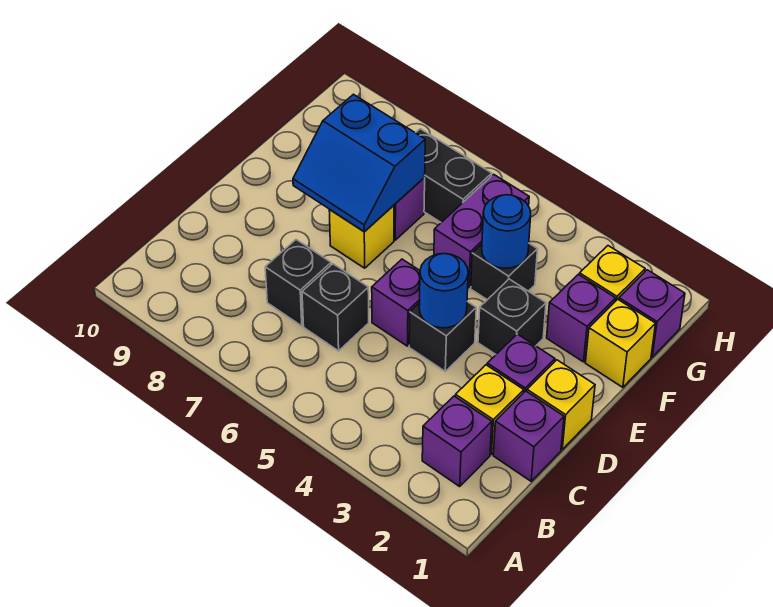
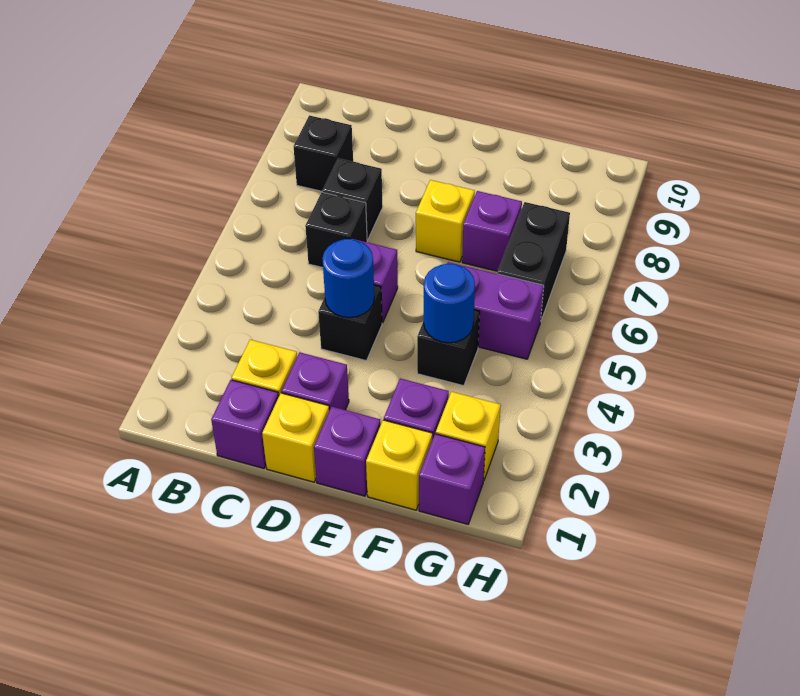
purple brick B2 level 1 -> purple brick E1 level 1
black brick E3 level 1 -> black brick B8 level 1
blue slope E7:F8 level 2 top F -> none

